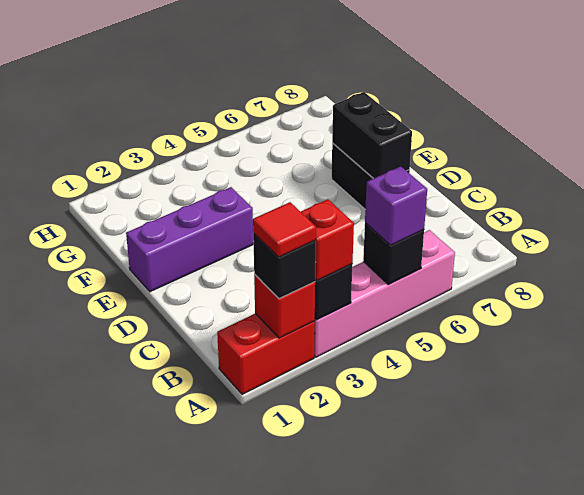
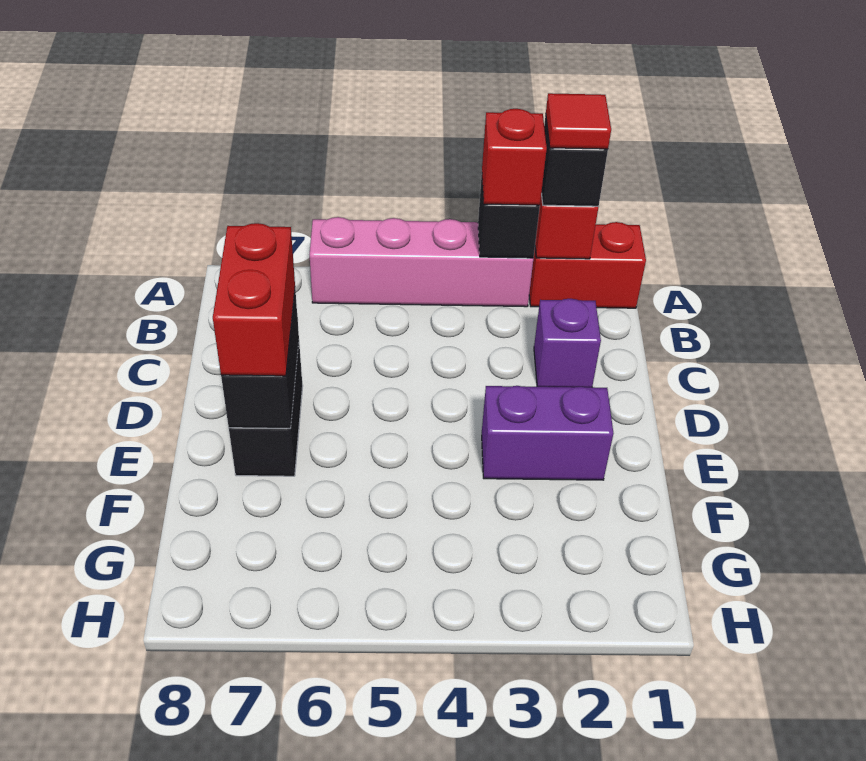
black brick A5 level 2 -> none
purple brick A5 level 3 -> purple brick C2 level 1
none -> red brick D7:E7 level 3
purple brick E1:E3 level 1 -> purple brick E2:E3 level 1

